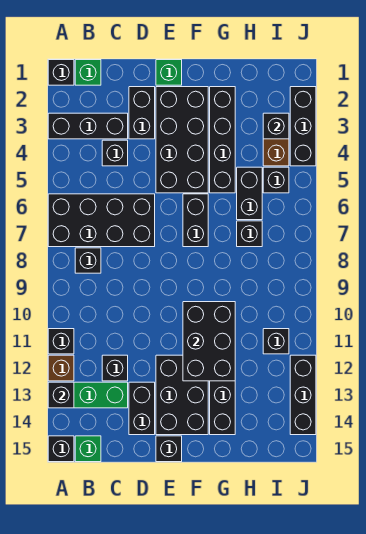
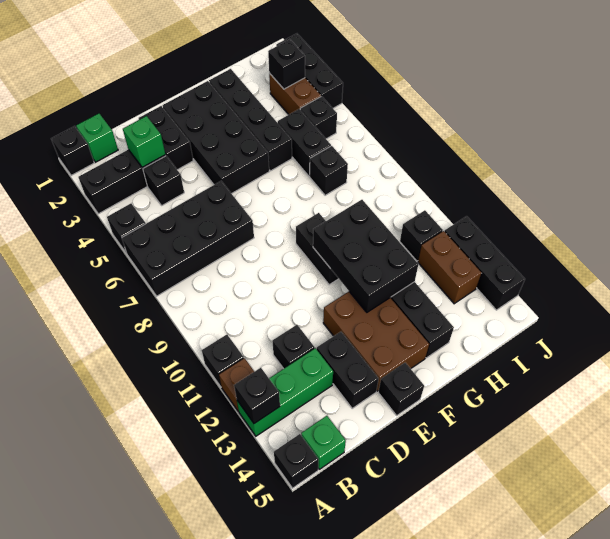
black brick B8 level 1 -> black brick A5 level 1
green brick E1 level 1 -> green brick C3 level 2
black brick E12:F14 level 1 -> brown brick E12:F14 level 1
black brick F6:F7 level 1 -> black brick F9:F10 level 1
none -> brown brick I12:I13 level 1

